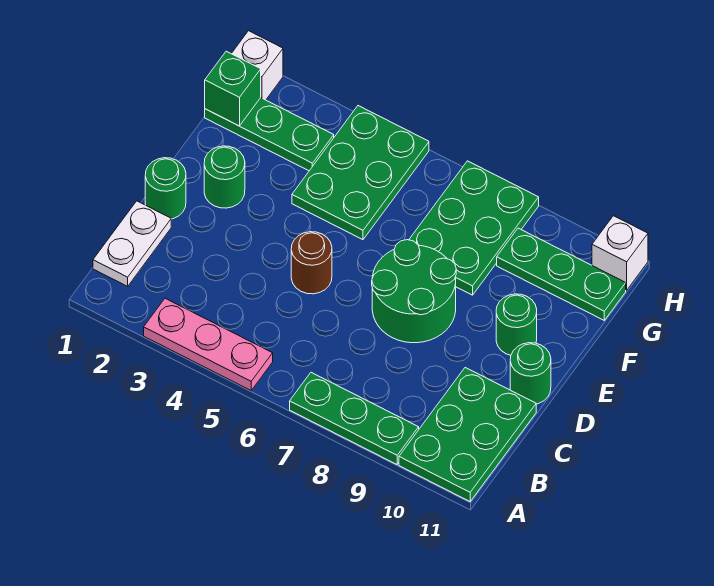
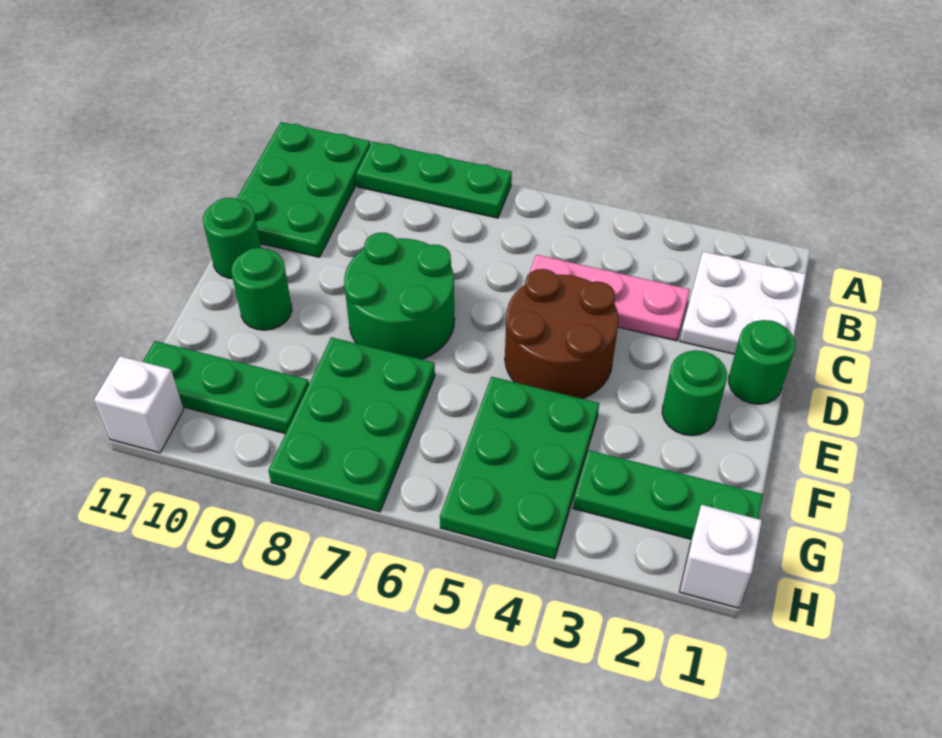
pink plate A3:A5 level 1 -> pink plate C3:C5 level 1
white plate B1:C1 level 1 -> white plate B1:C2 level 1
brown round brick D5 level 1 -> brown round brick D4:E5 level 1
green brick G1 level 2 -> none

